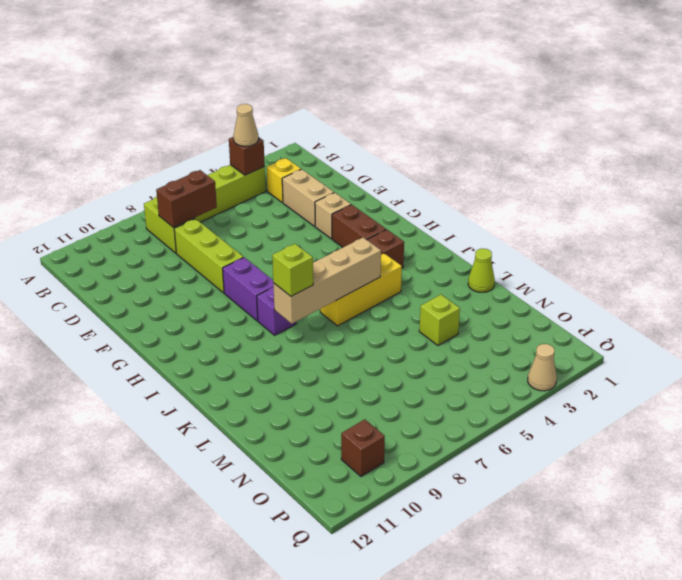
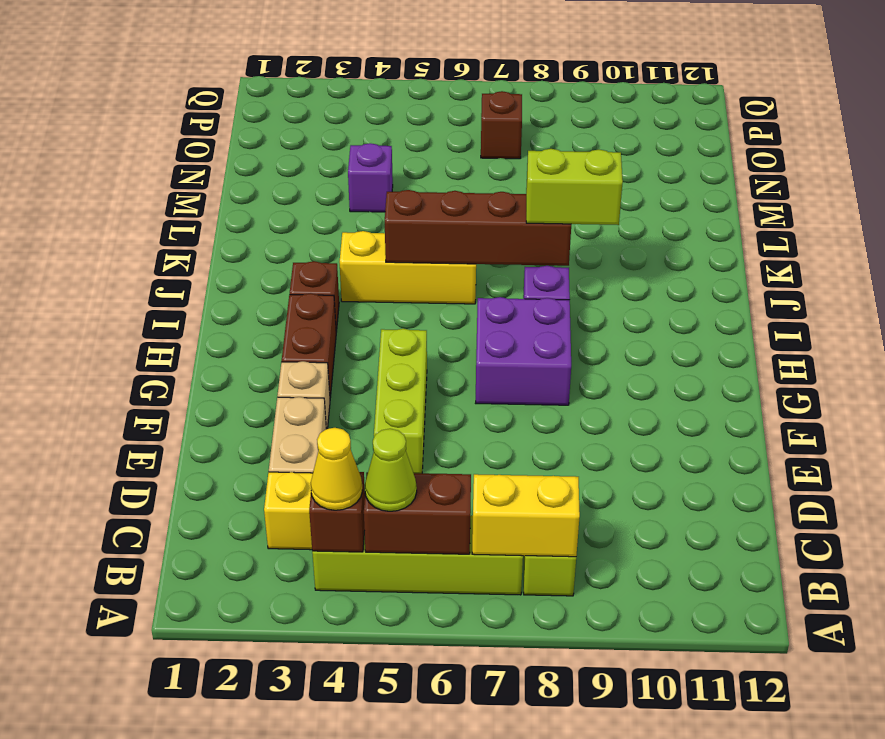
tan cone B4 level 3 -> yellow cone B4 level 3
none -> yellow brick B7:B8 level 2
brown brick C7:C8 level 2 -> brown brick B5:B6 level 2
lime brick D8:F8 level 1 -> lime brick E5:G5 level 1
purple brick G8:H8 level 1 -> purple brick G7:H8 level 1
tan brick J5:J8 level 2 -> brown brick J5:J8 level 2
lime brick J8 level 3 -> lime brick J8:J9 level 3
lime cone L1 level 1 -> lime cone B5 level 3
lime brick M4 level 1 -> purple brick M4 level 1
brown brick P10 level 1 -> brown brick O7 level 1
tan cone Q3 level 1 -> none

